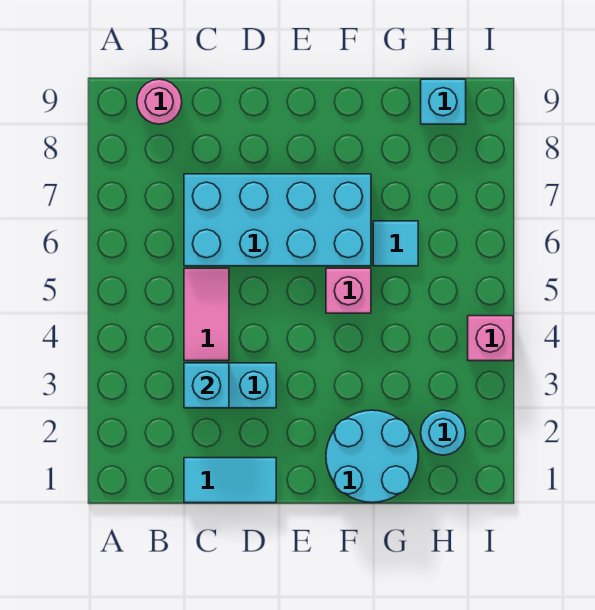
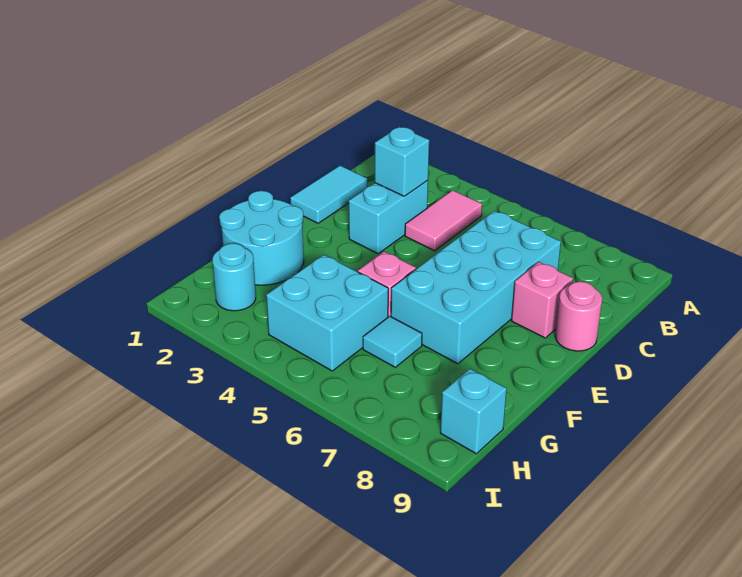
pink round brick B9 level 1 -> pink round brick D9 level 1
pink tile C4:C5 level 1 -> pink tile B4:C4 level 1
none -> cyan brick G4:H5 level 1
pink brick I4 level 1 -> pink brick D8 level 1

